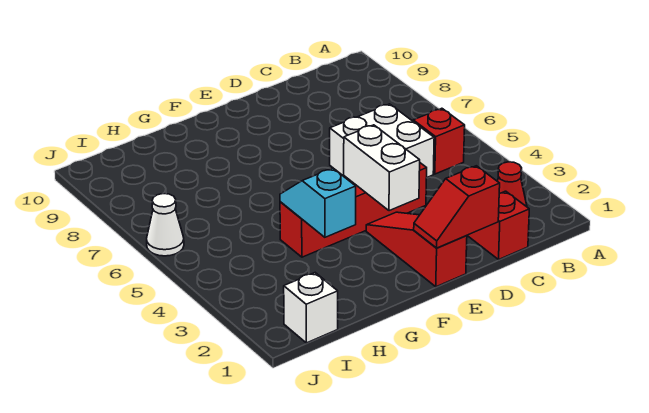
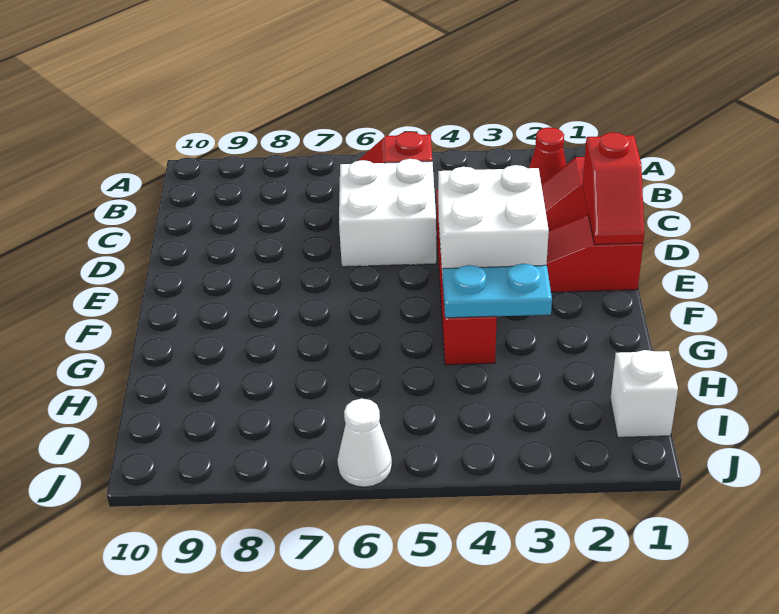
white brick E3:E4 level 2 -> white brick E3:F4 level 2
cyan slope G3:G4 level 2 top 3 -> cyan plate G3:G4 level 2

